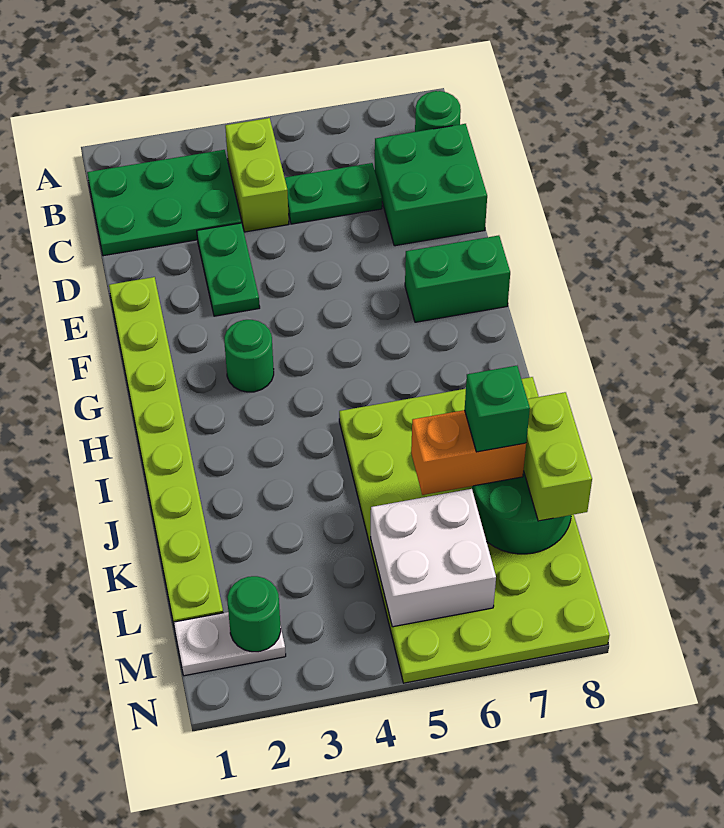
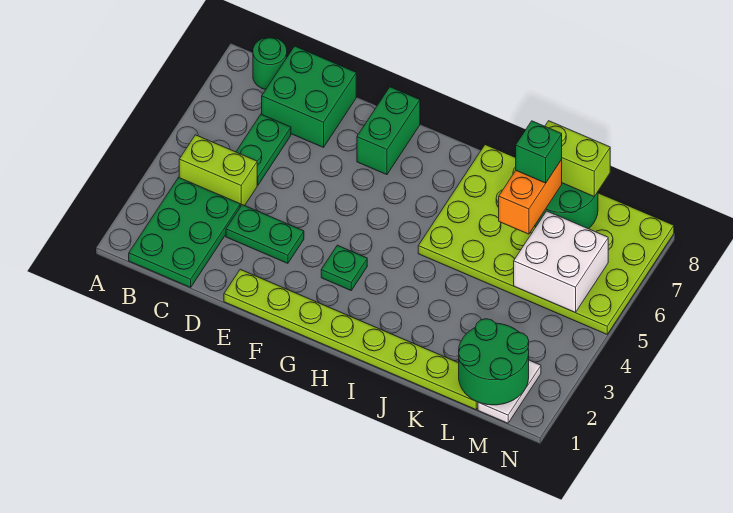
green round brick G3 level 1 -> green plate G3 level 1
green round brick M2 level 2 -> green round brick L1:M2 level 2

